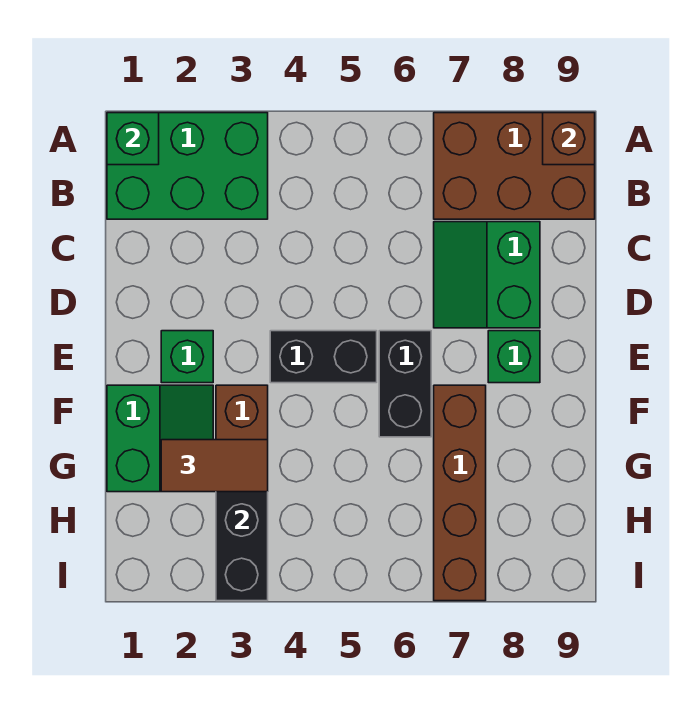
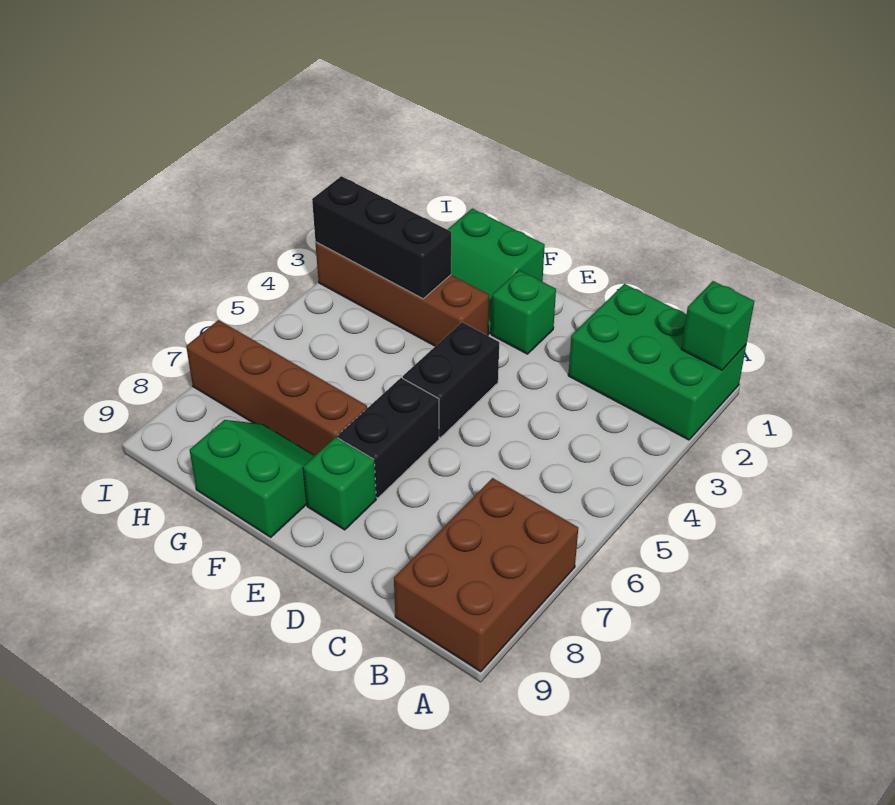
green brick A1:B3 level 1 -> green brick A1:C2 level 1
brown brick A9 level 2 -> none
green slope C7:D8 level 1 top 8 -> green slope F8:G9 level 1 top 9
black brick E6:F6 level 1 -> black brick E6:E7 level 1
brown tile G2:G3 level 3 -> none

